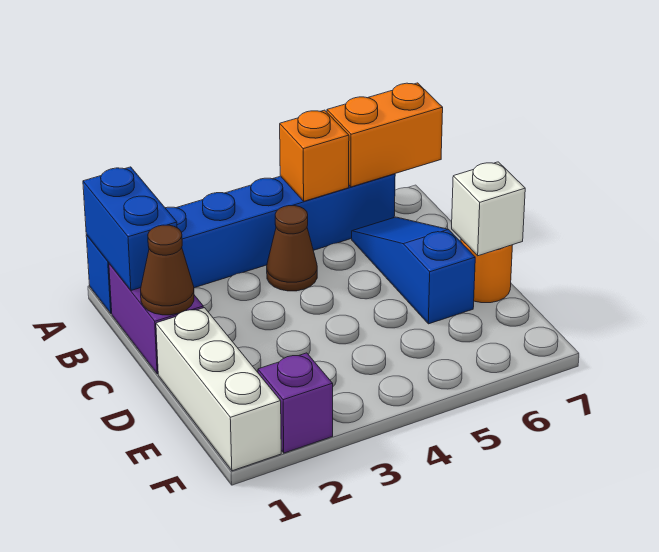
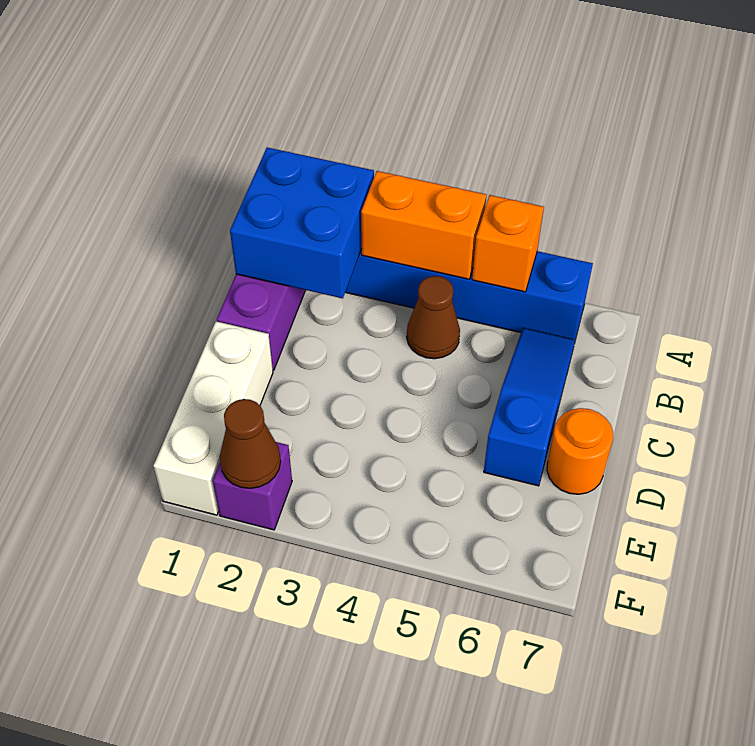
blue brick A1:B1 level 2 -> blue brick A1:B2 level 2
orange brick A6:A7 level 2 -> orange brick A3:A4 level 2
brown cone C1 level 2 -> brown cone F2 level 2
white brick D7 level 2 -> none

